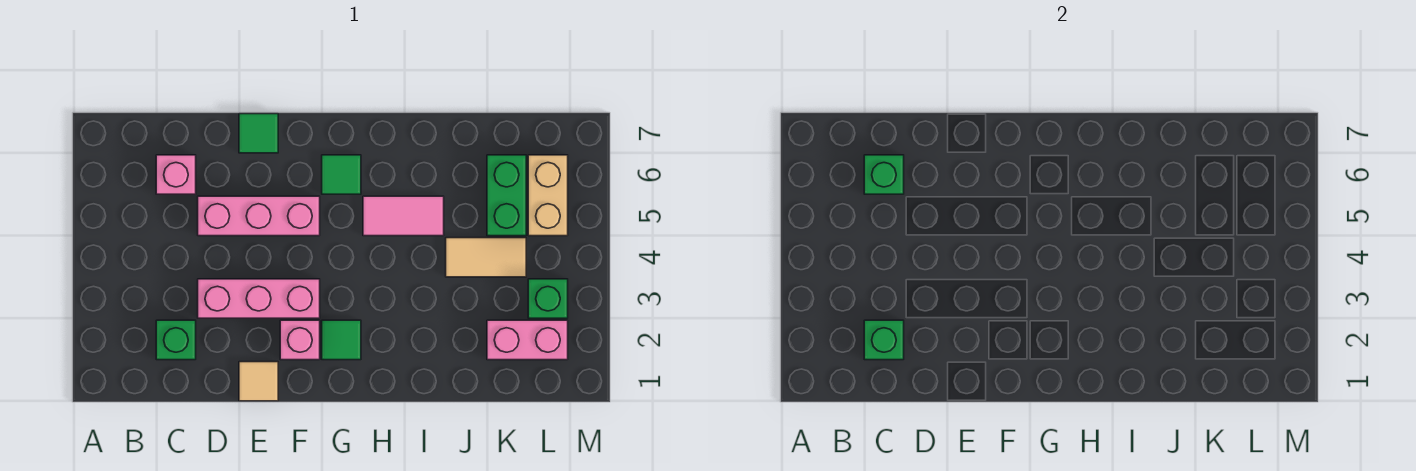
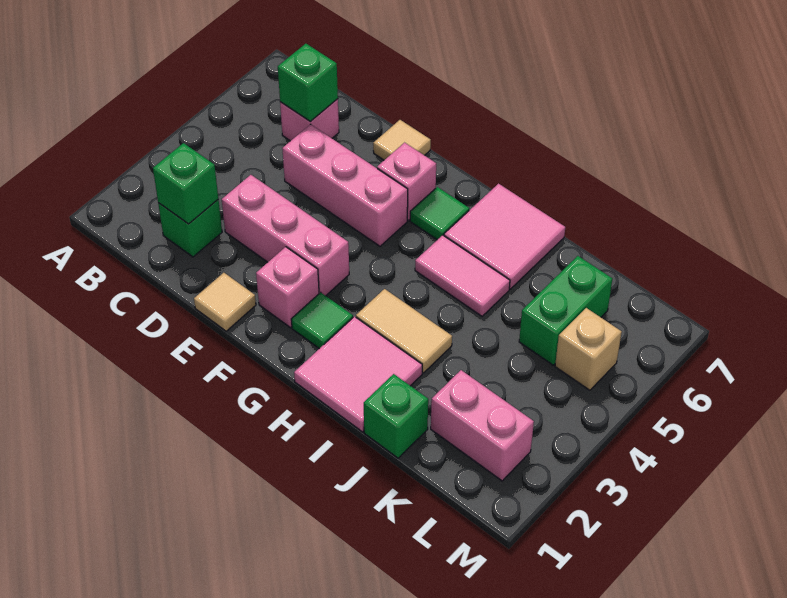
green tile E7 level 1 -> tan tile E7 level 1
none -> pink brick F6 level 1
none -> pink tile H1:I2 level 1
none -> pink tile H6:I7 level 1
tan tile J4:K4 level 1 -> tan tile H3:I3 level 1
green brick L3 level 1 -> green brick J1 level 1
tan brick L5:L6 level 1 -> tan brick L5 level 1

